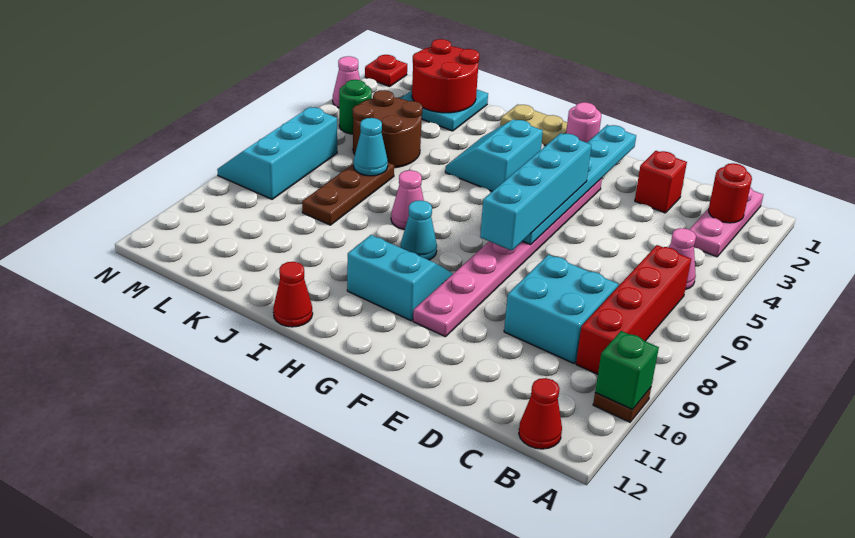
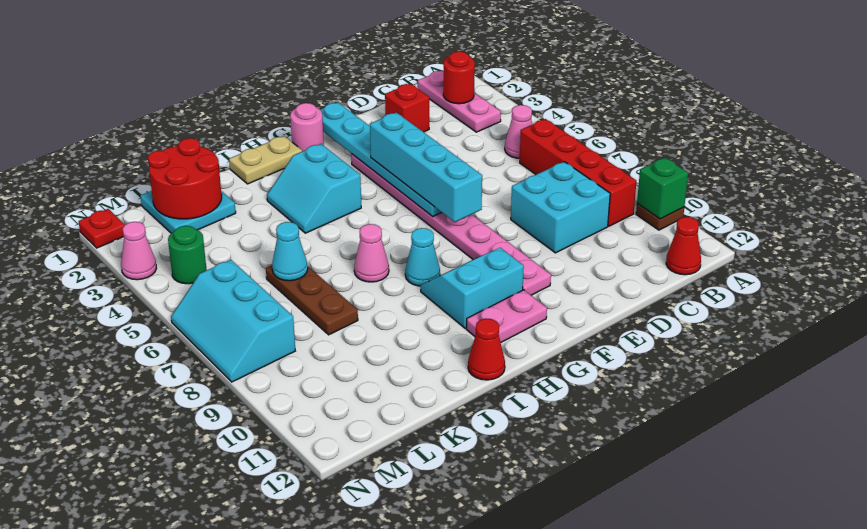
none -> pink plate G11:H11 level 1
brown round brick K4:L5 level 1 -> none

